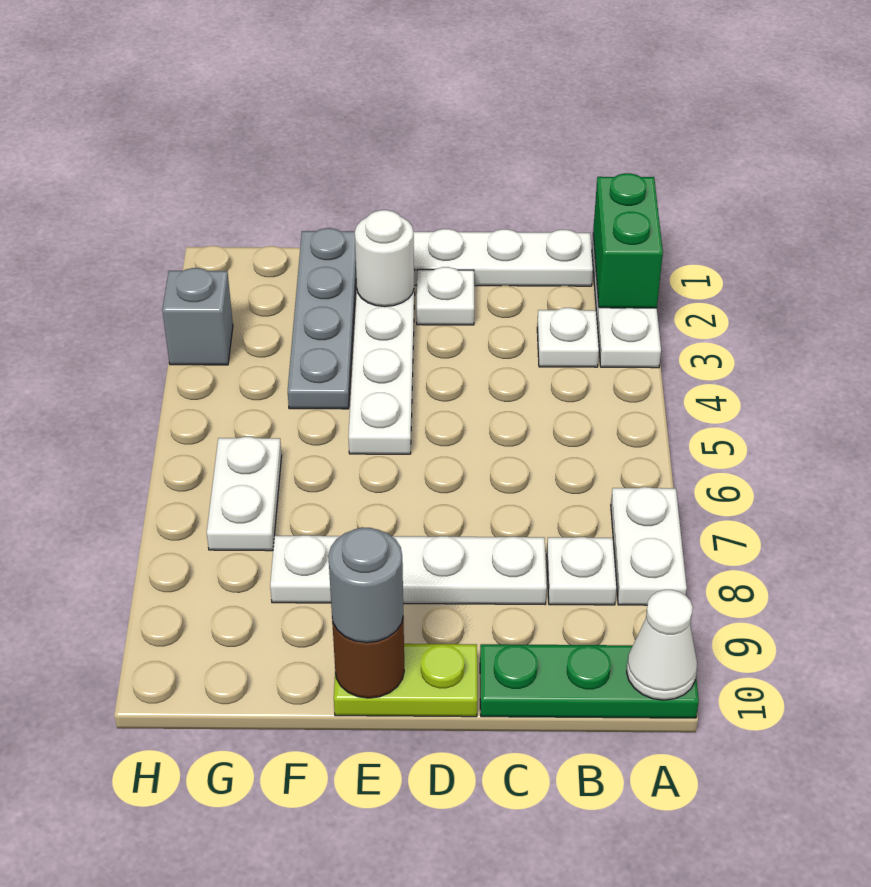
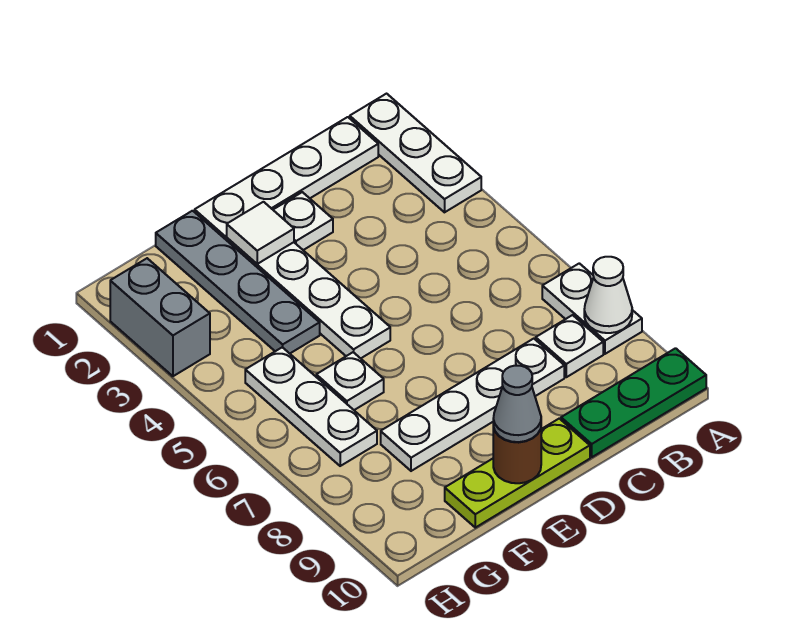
green brick A1:A2 level 2 -> none
white cone A10 level 2 -> white cone A8 level 2
white plate B3 level 1 -> white plate F6 level 1
lime plate D10:E10 level 1 -> lime plate D10:F10 level 1
white round brick E2 level 2 -> white tile E2 level 2
grey round brick E10 level 3 -> grey cone E10 level 3
white plate G6:G7 level 1 -> white plate G5:G7 level 1
grey brick H3 level 1 -> grey brick H2:H3 level 1

